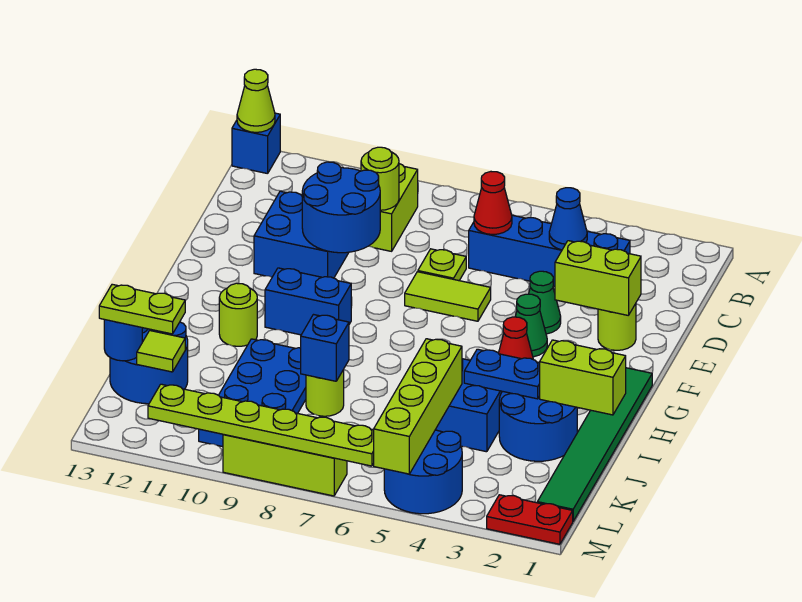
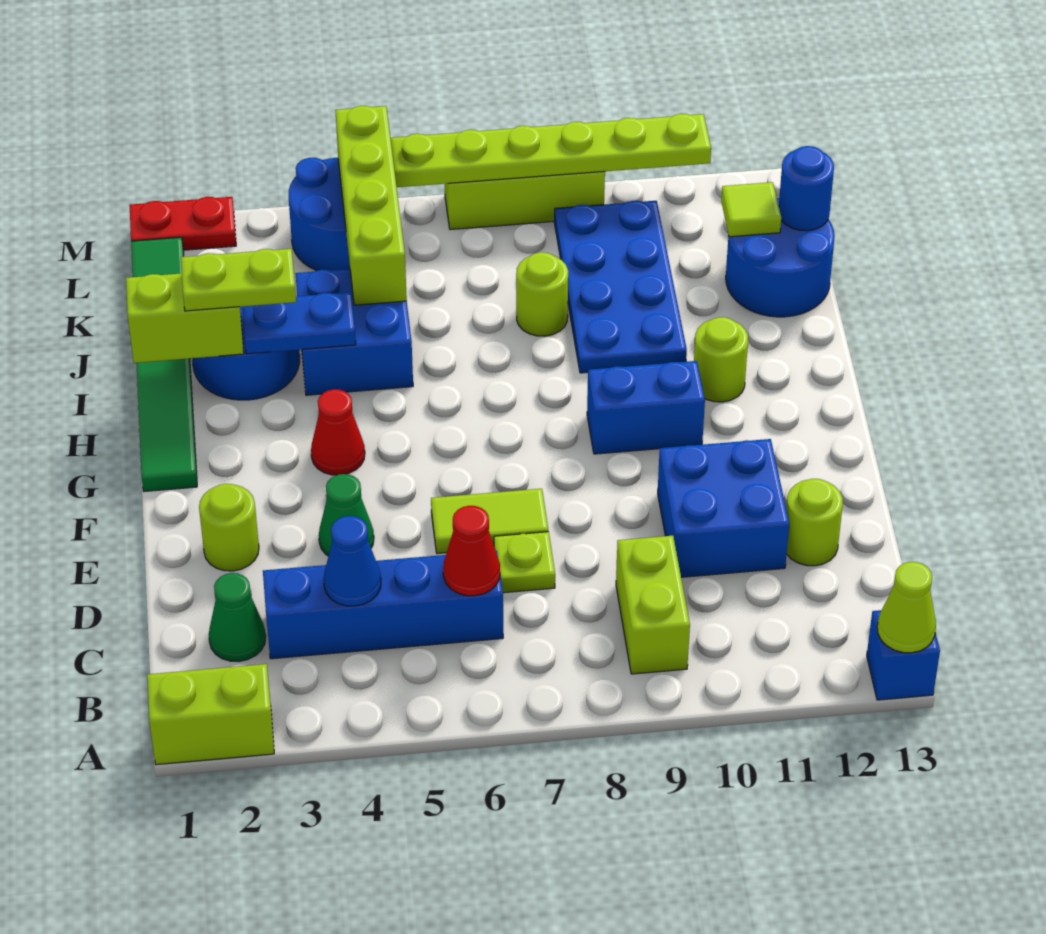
lime round brick C9 level 2 -> lime round brick D12 level 1
blue round brick D9:E10 level 2 -> none
lime brick E2:E3 level 2 -> lime brick A1:A2 level 1
green cone F4 level 1 -> green cone C2 level 1
blue brick J8 level 2 -> none
lime plate K12:K13 level 3 -> lime plate I2:I3 level 3

